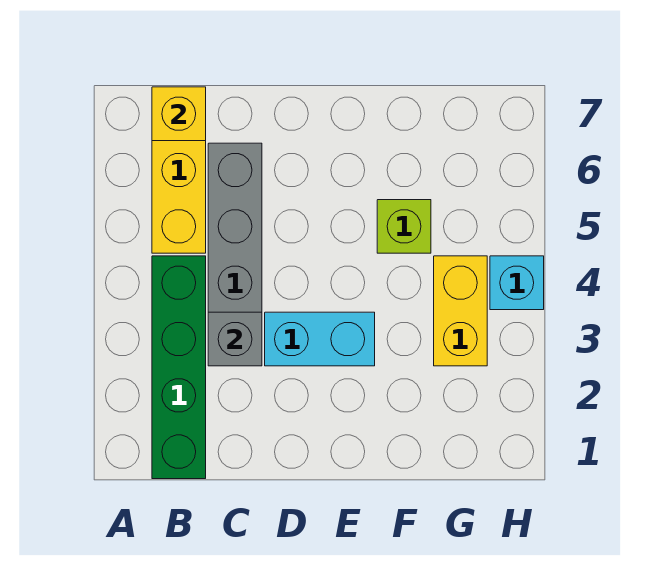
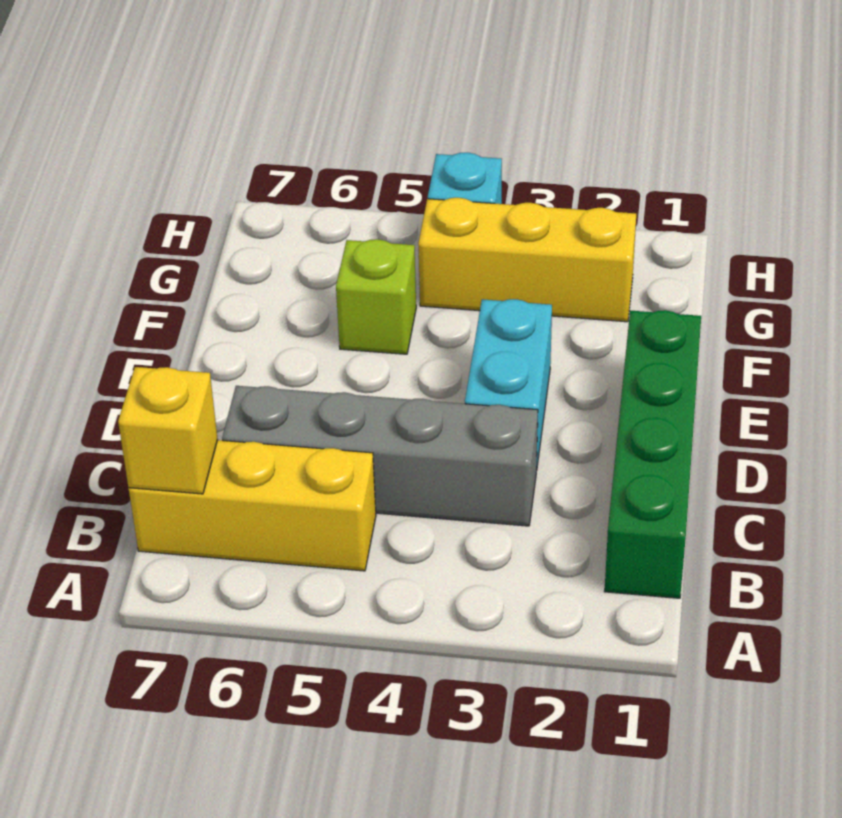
green brick B1:B4 level 1 -> green brick B1:E1 level 1
grey brick C3 level 2 -> none
yellow brick G3:G4 level 1 -> yellow brick G2:G4 level 1

